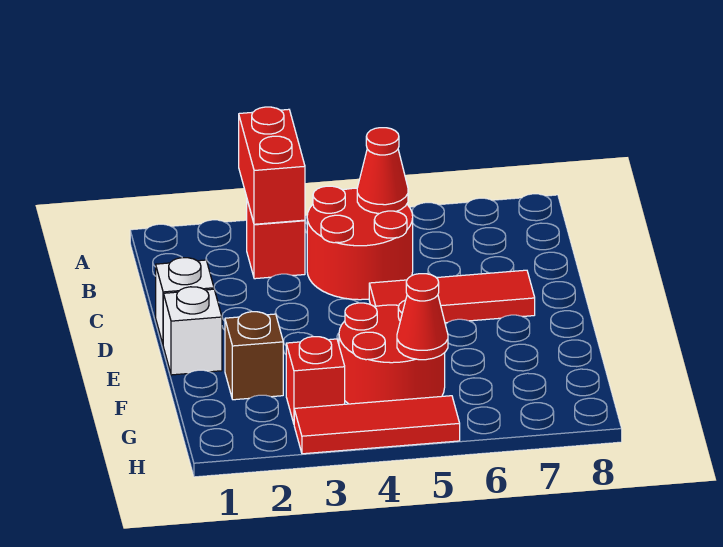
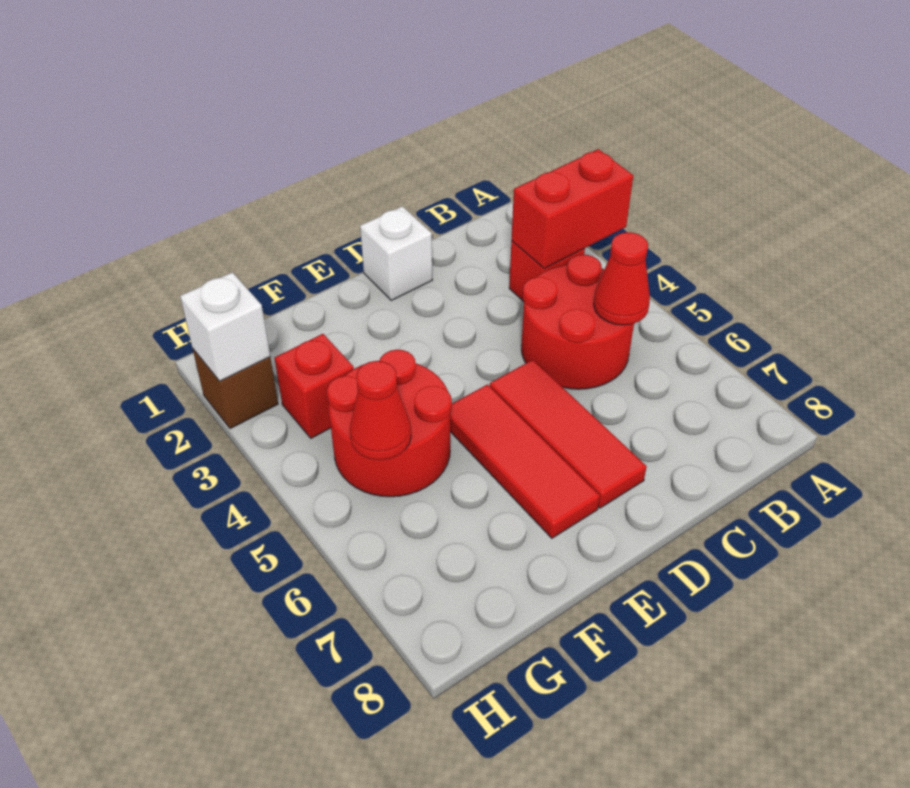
white brick E1 level 1 -> white brick H2 level 2
brown brick F2 level 1 -> brown brick H2 level 1
red tile H3:H5 level 1 -> red tile E5:E7 level 1

